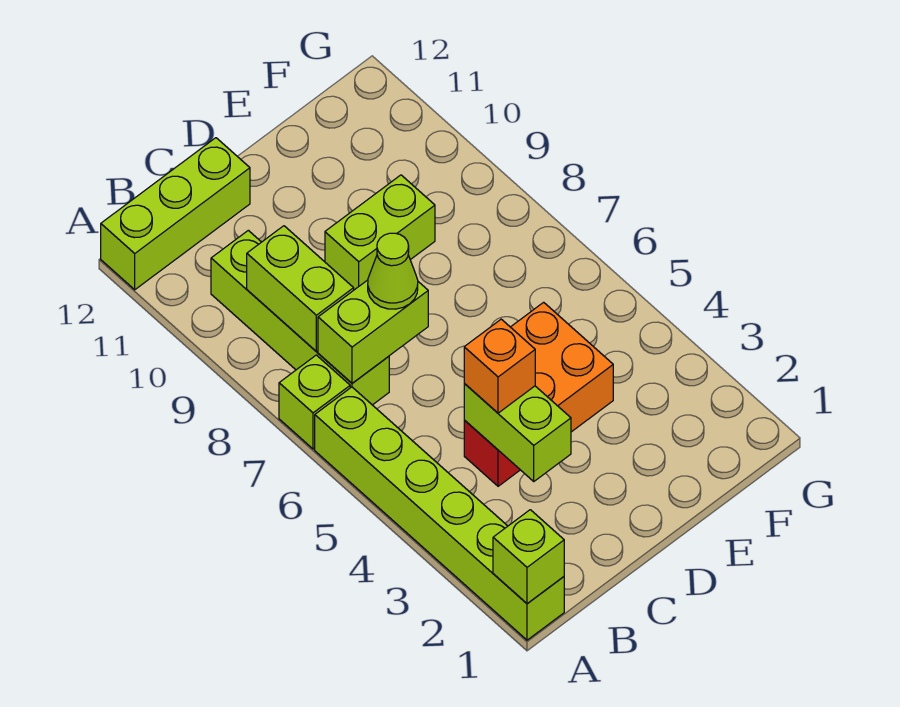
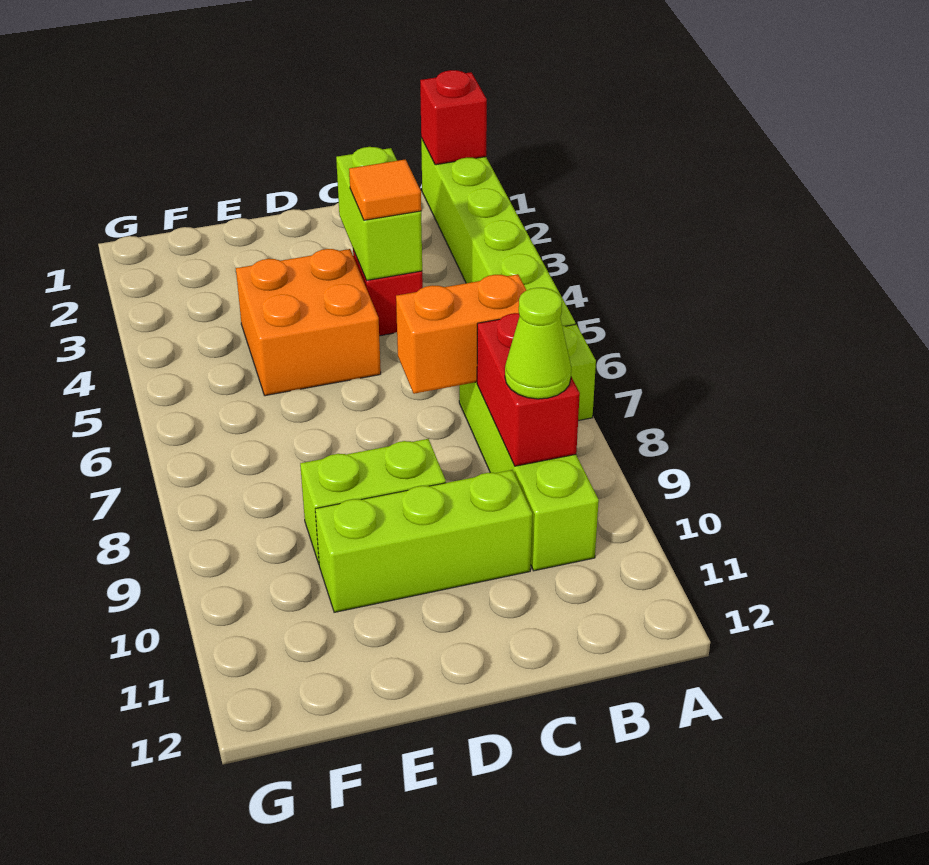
lime brick A1 level 2 -> red brick A1 level 2
lime brick A12:C12 level 1 -> lime brick C10:E10 level 1
lime brick B7:C7 level 2 -> orange brick B7:C7 level 2
lime brick B8:B9 level 2 -> red brick B8:B9 level 2
orange brick C4 level 3 -> orange tile C4 level 3
lime cone C7 level 3 -> lime cone B9 level 3

